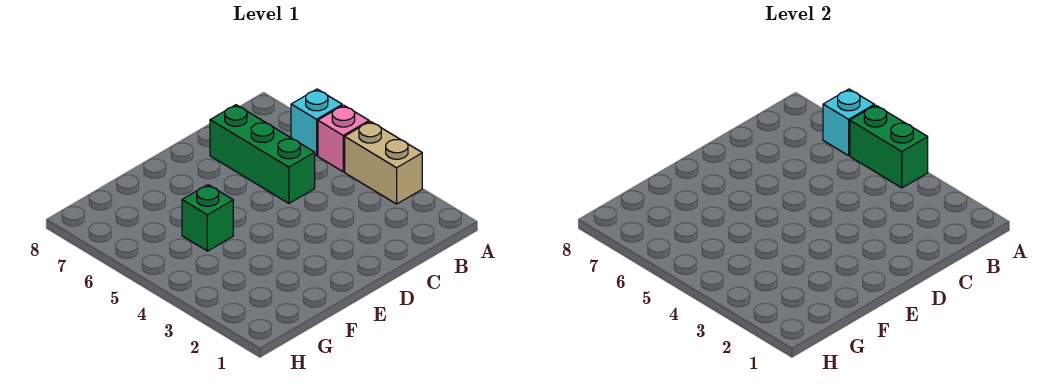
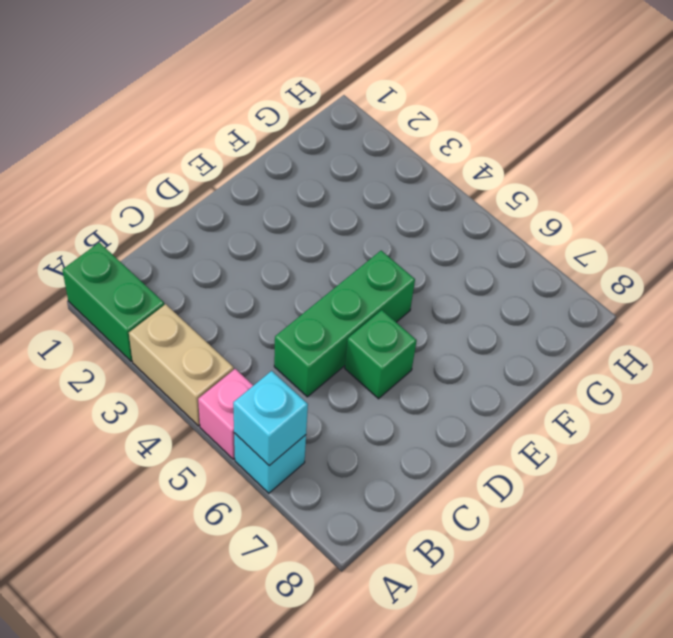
green brick A4:A5 level 2 -> green brick A1:A2 level 1
green brick C5:C7 level 1 -> green brick C5:E5 level 1
green brick F5 level 1 -> green brick D6 level 1

